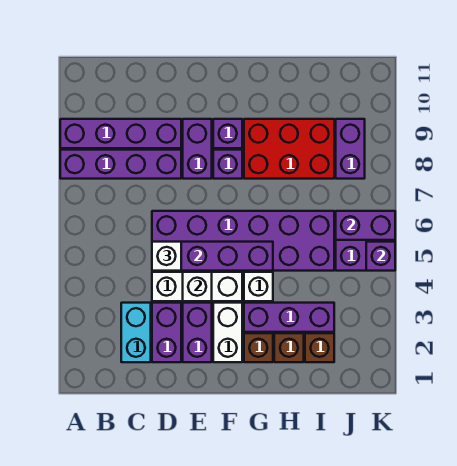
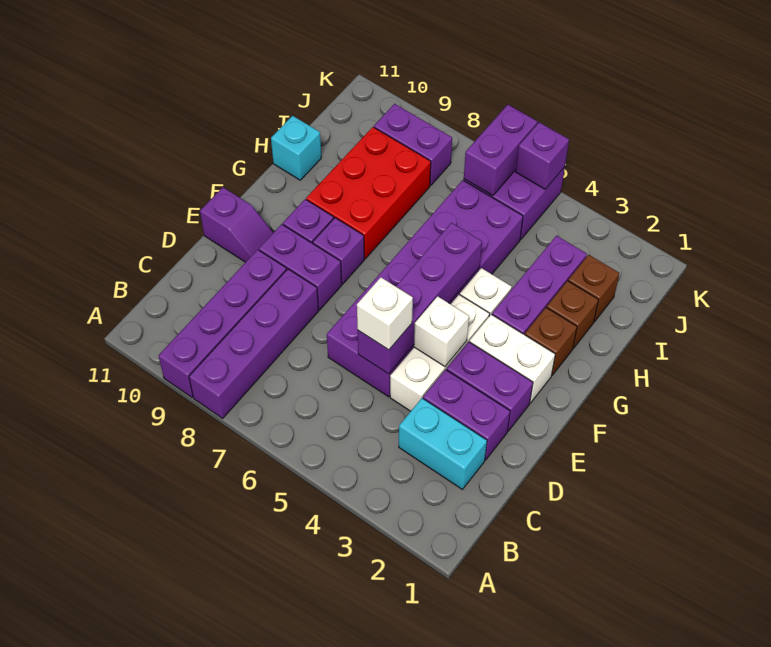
none -> purple slope E10:E11 level 1 top 11
none -> cyan brick H11 level 1

